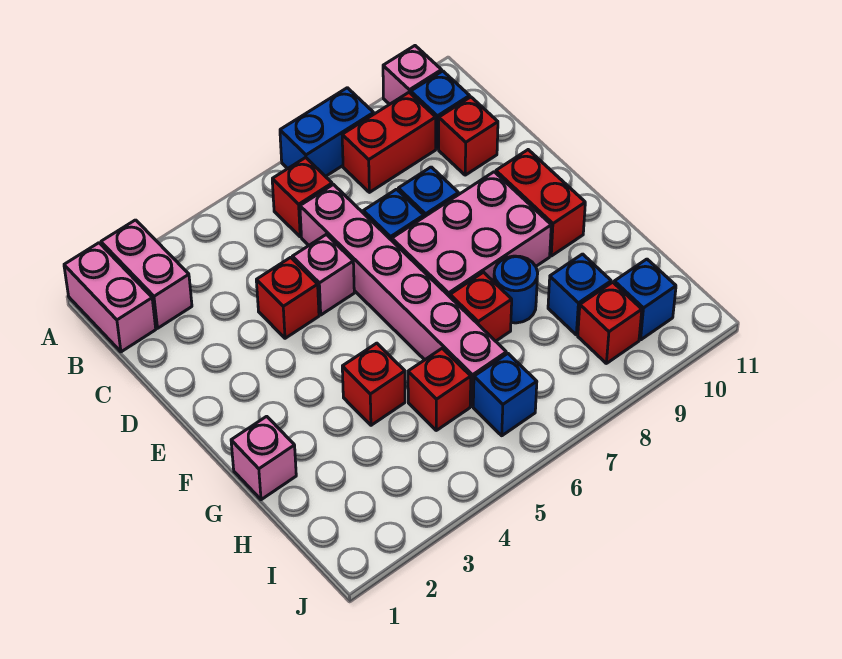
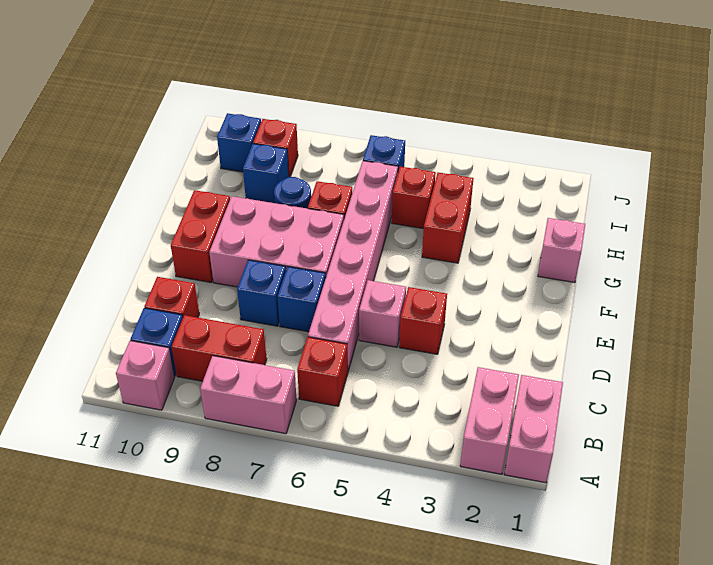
blue brick A7:A8 level 1 -> pink brick A7:A8 level 1
red brick G4 level 1 -> red brick G4:H4 level 1

